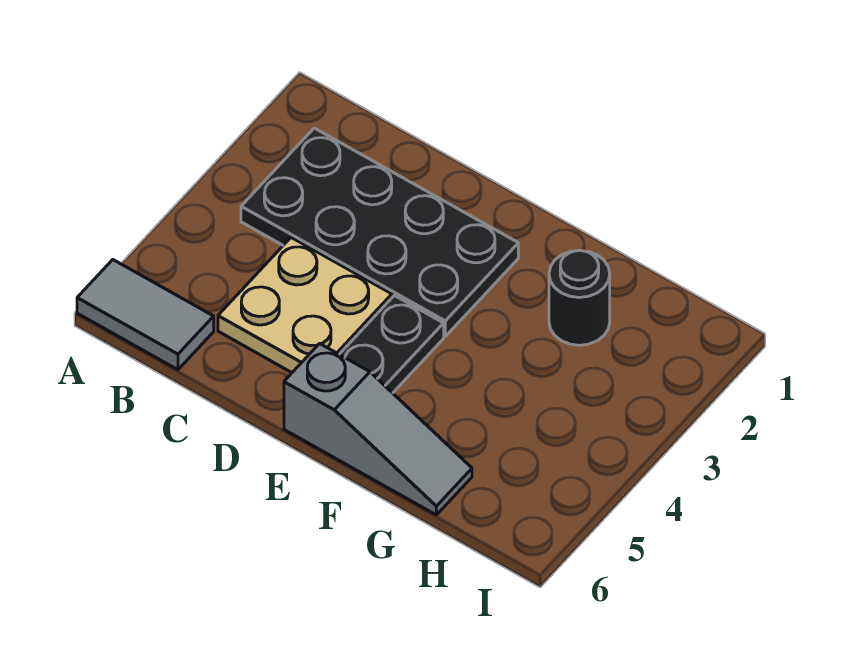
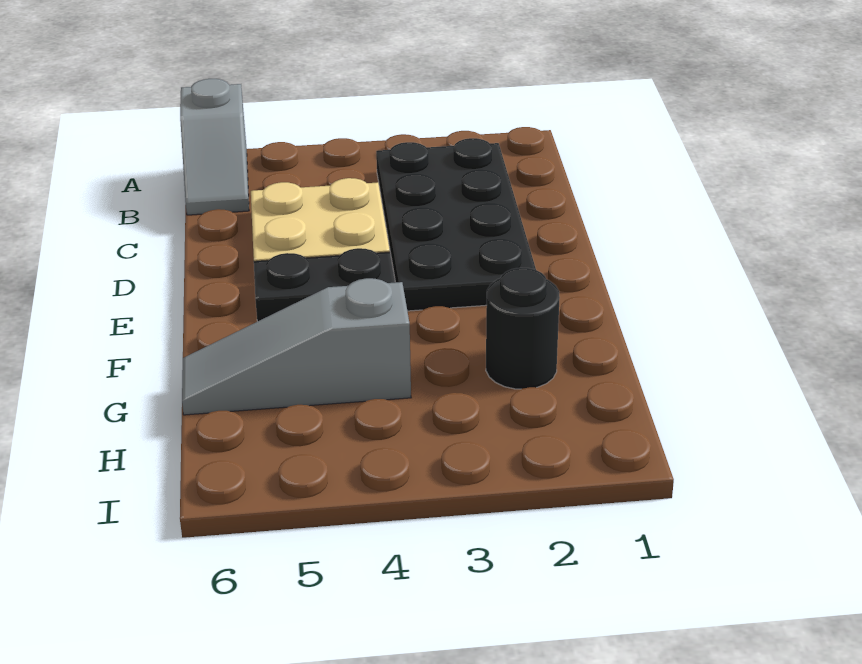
grey tile A6:B6 level 1 -> grey slope A6:B6 level 1 top A
grey slope E6:G6 level 1 top E -> grey slope G4:G6 level 1 top 4

